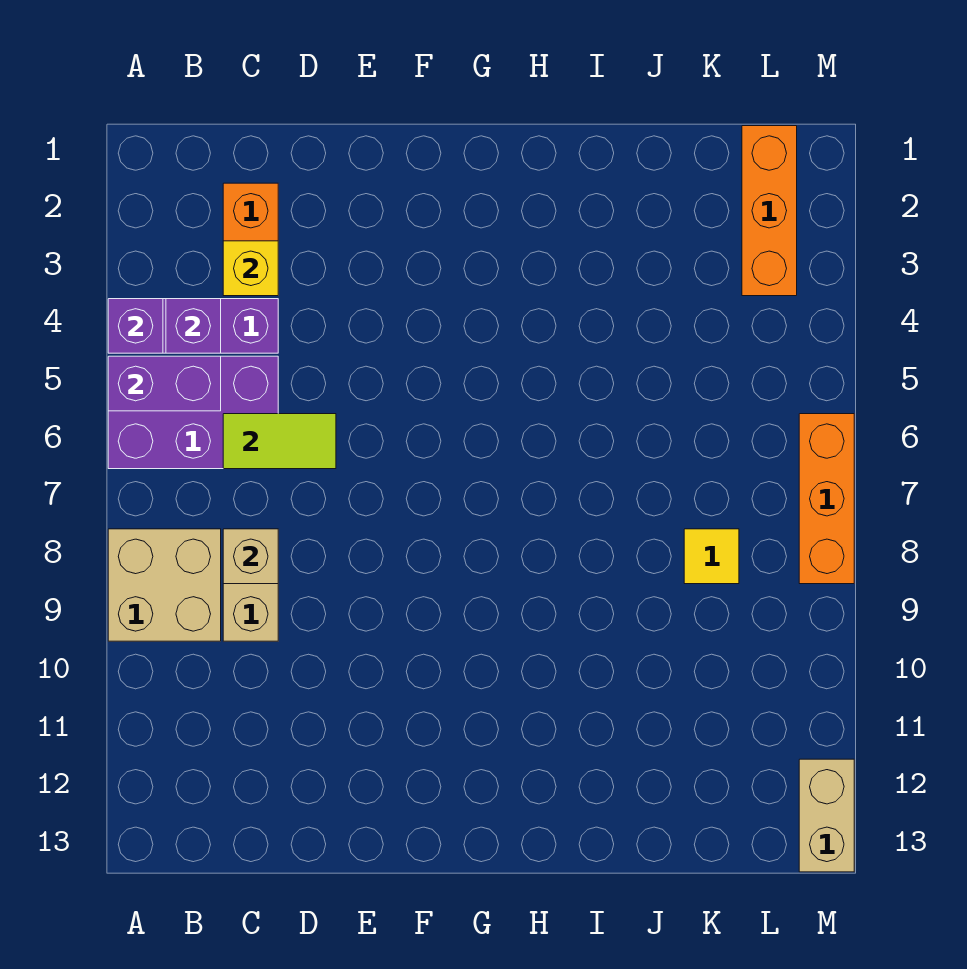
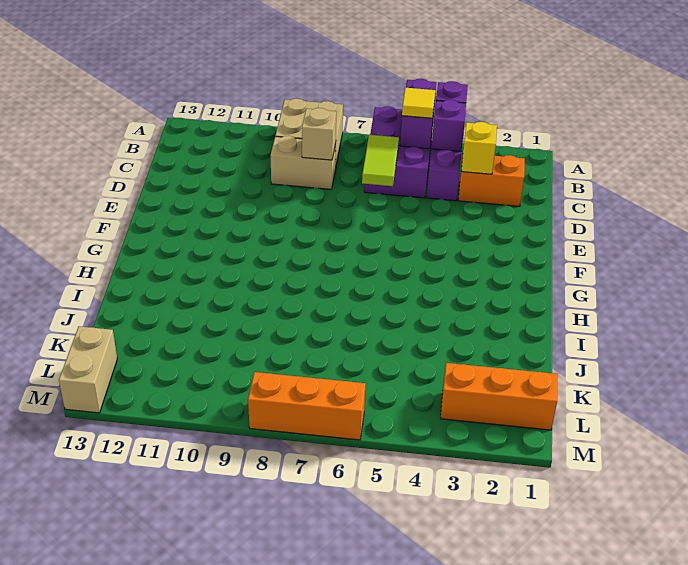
yellow tile K8 level 1 -> yellow tile B5 level 3
tan brick M12:M13 level 1 -> tan brick L13:M13 level 1

